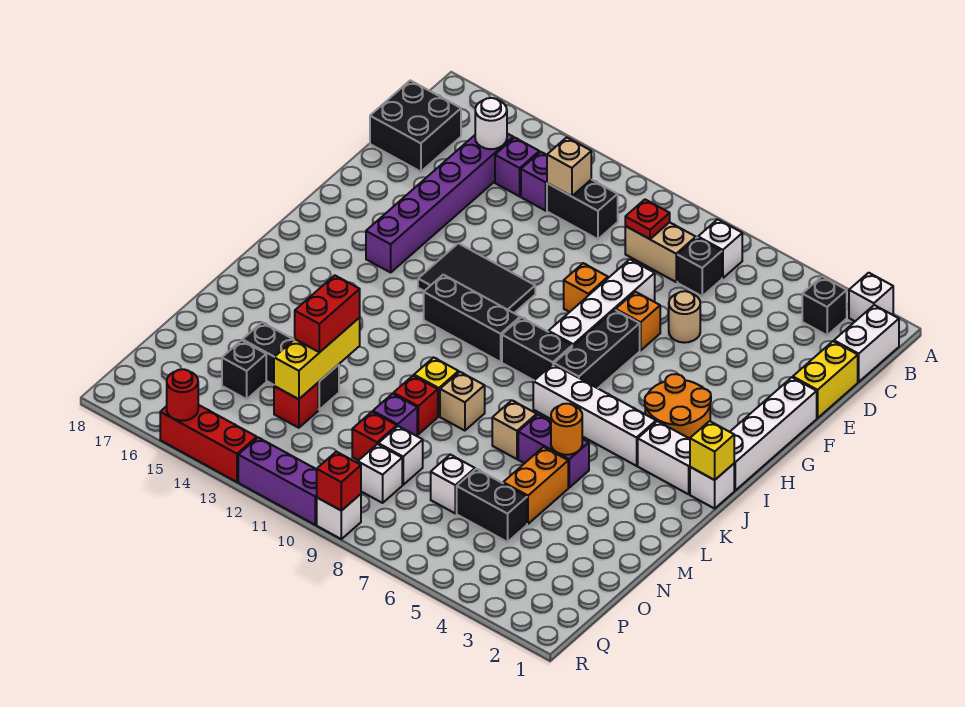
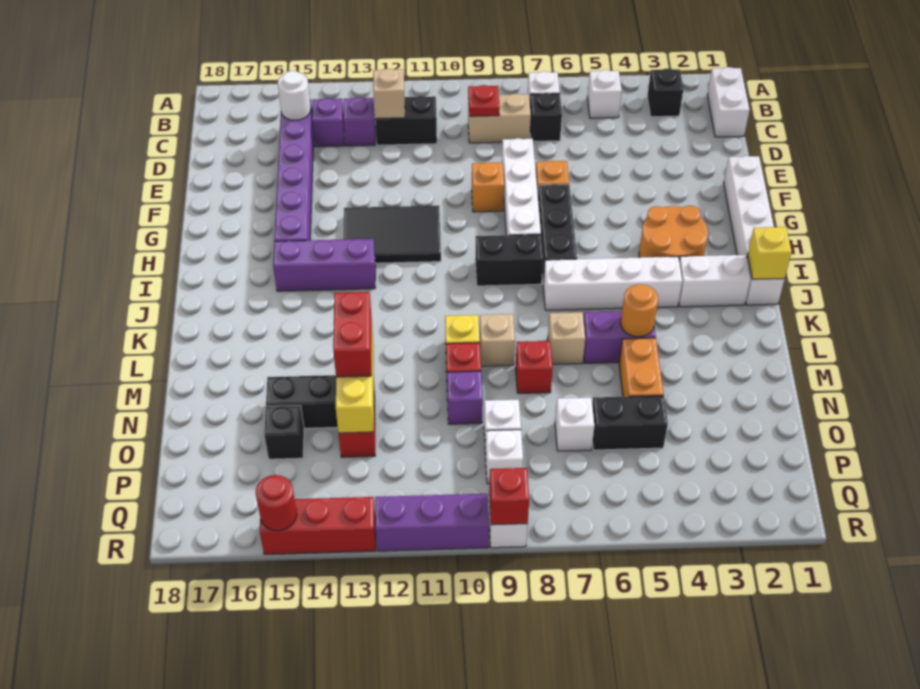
white brick A2 level 1 -> white brick B5 level 1
black brick C17:D18 level 1 -> none
yellow brick D1:E1 level 1 -> none
tan round brick E6 level 1 -> none
black brick I10:I12 level 1 -> none
none -> purple brick I13:I15 level 1
red brick O10 level 1 -> red brick M8 level 1

